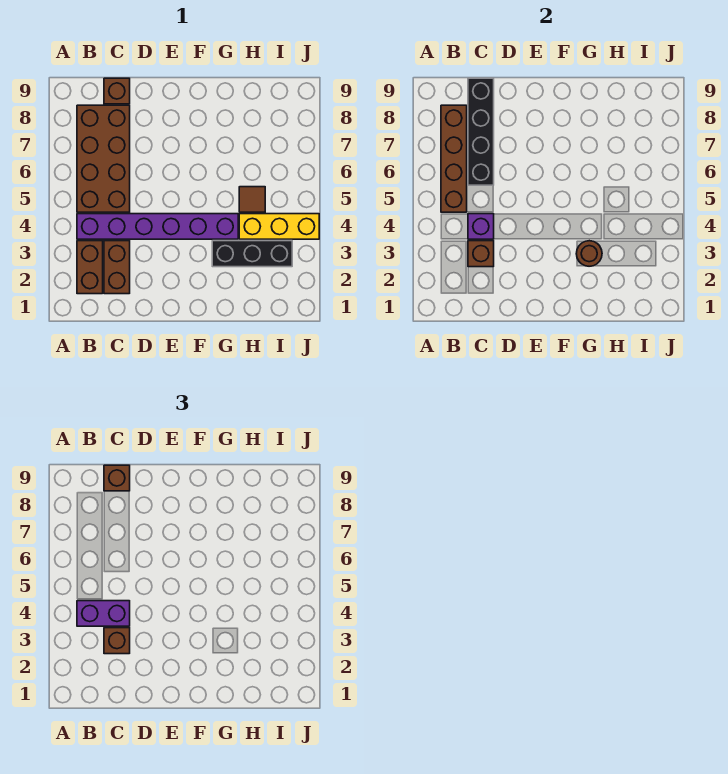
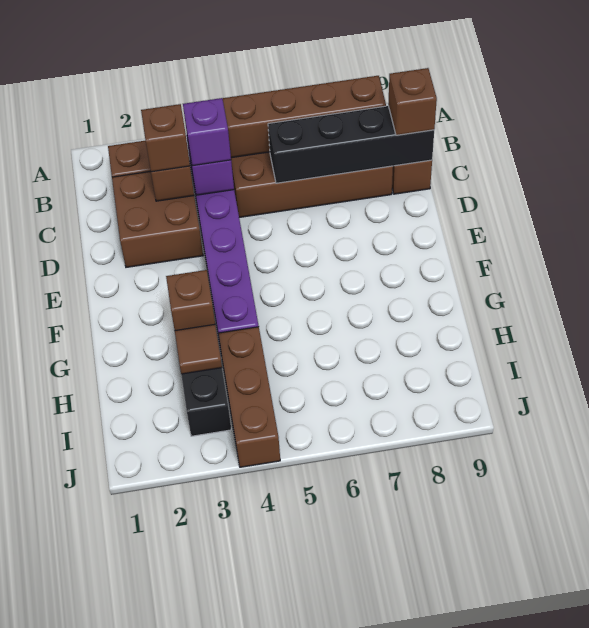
purple brick B4:C4 level 3 -> purple brick C4 level 3
brown brick C2:C3 level 1 -> brown brick C2:D3 level 1
brown round brick G3 level 2 -> brown brick G3 level 2
yellow brick H4:J4 level 1 -> brown brick H4:J4 level 1
brown tile H5 level 1 -> brown tile H3 level 2

